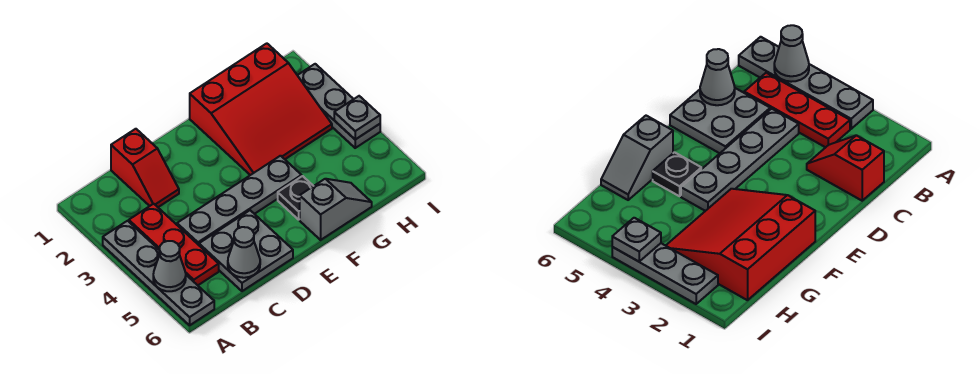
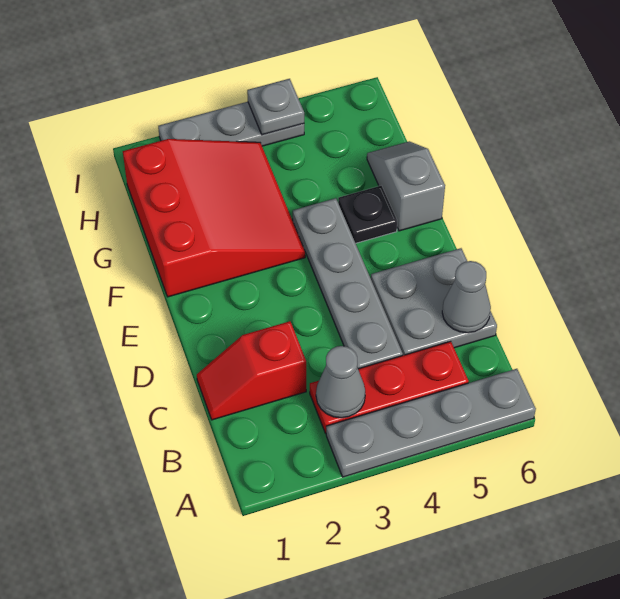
grey cone A5 level 2 -> grey cone B3 level 2
red slope C1:C2 level 1 top 1 -> red slope C1:C2 level 1 top 2

